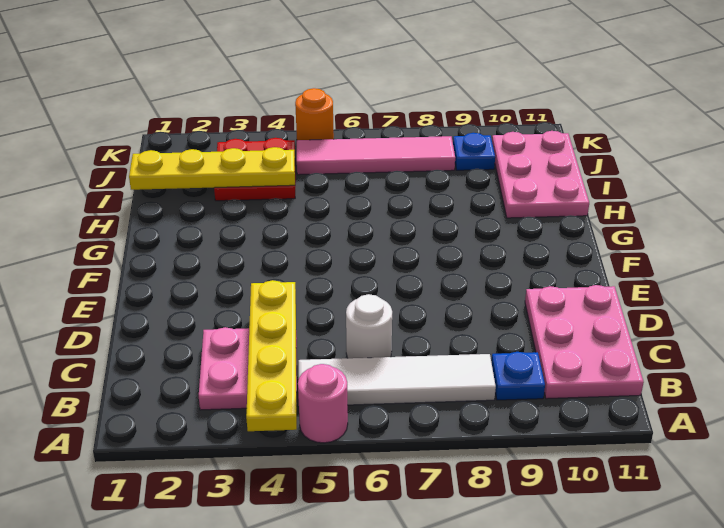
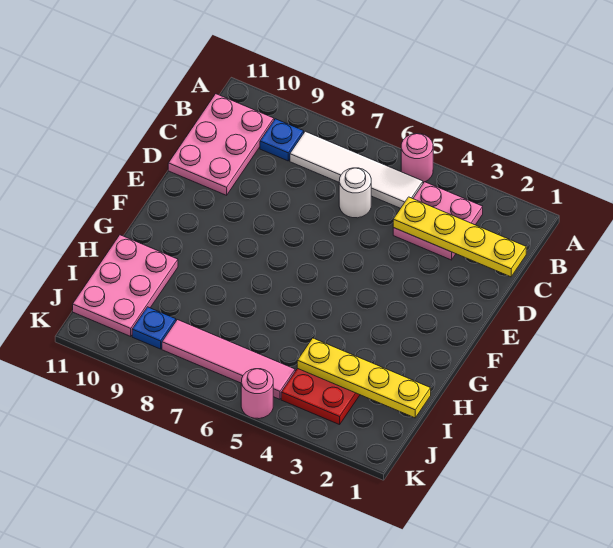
yellow plate A4:D4 level 2 -> yellow plate C1:C4 level 2
orange round brick K5 level 1 -> pink round brick K5 level 1

